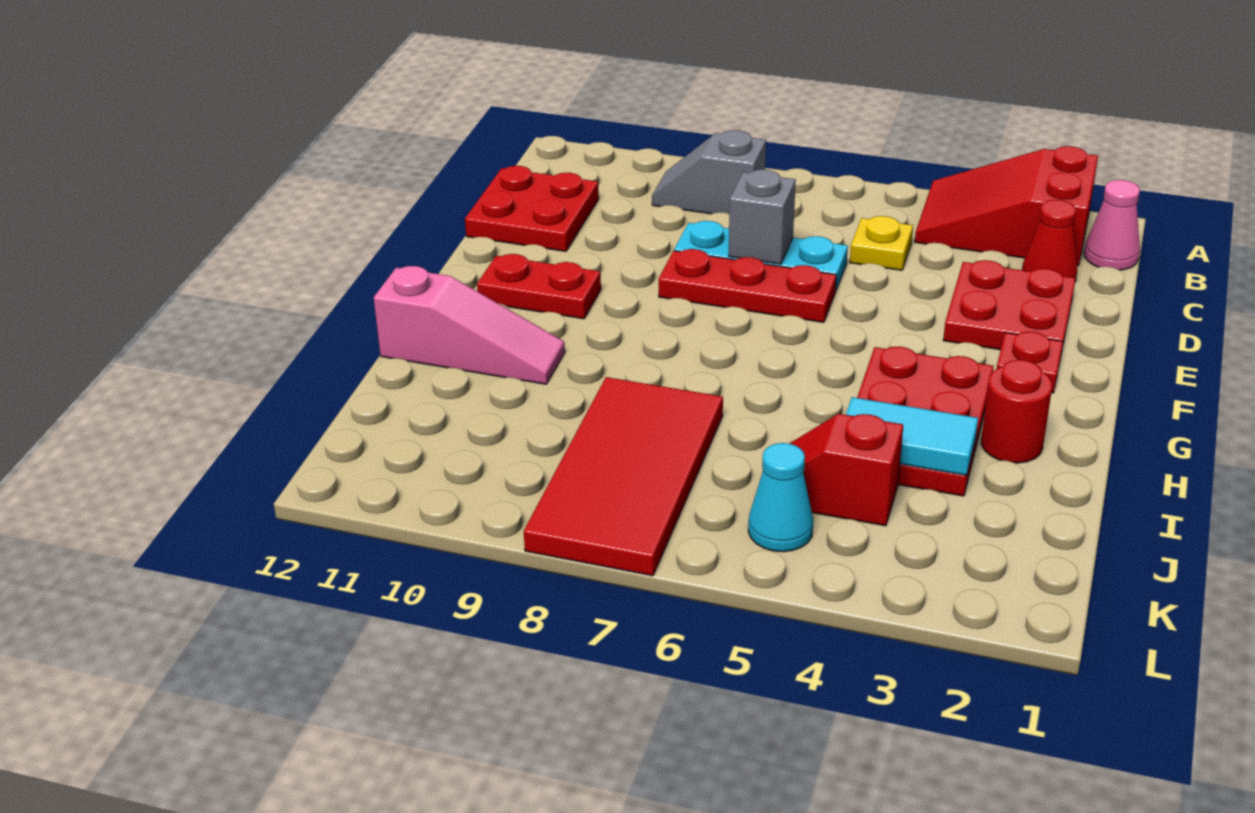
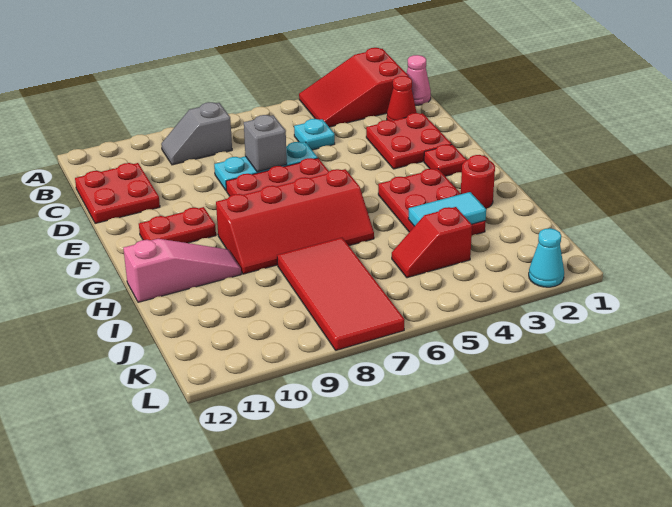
yellow plate C5 level 1 -> cyan plate C5 level 1
none -> red slope G6:H9 level 1 top G
cyan cone K5 level 1 -> cyan cone L2 level 1

